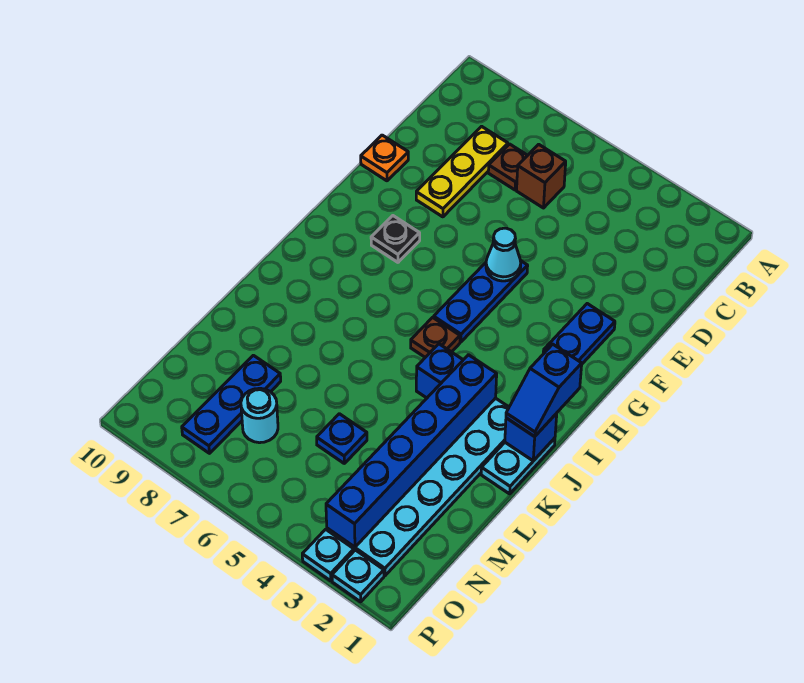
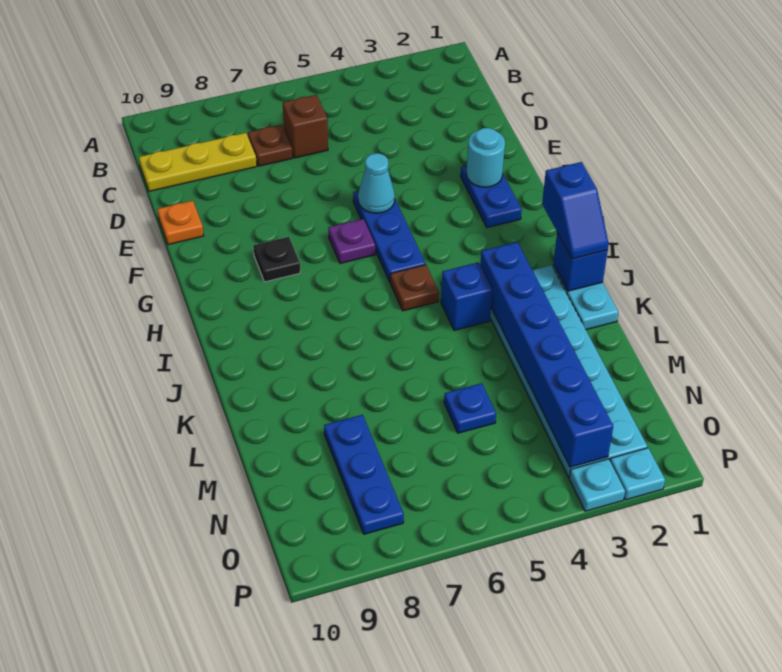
yellow plate C8:E8 level 1 -> yellow plate C8:C10 level 1
none -> purple plate G6 level 1
cyan round brick N7 level 1 -> cyan round brick F2 level 2

